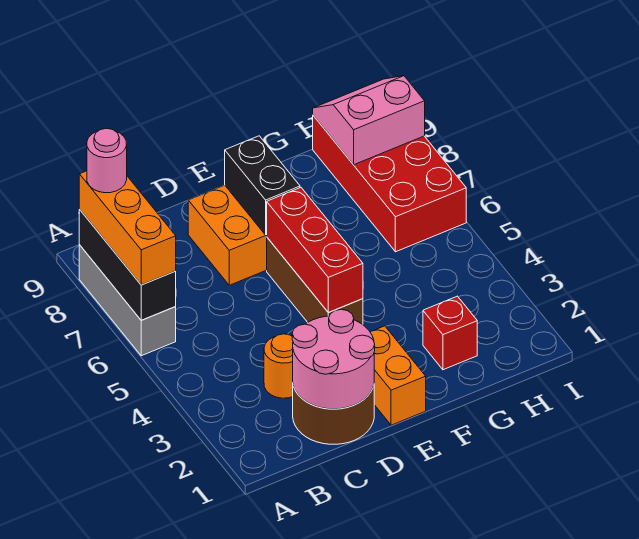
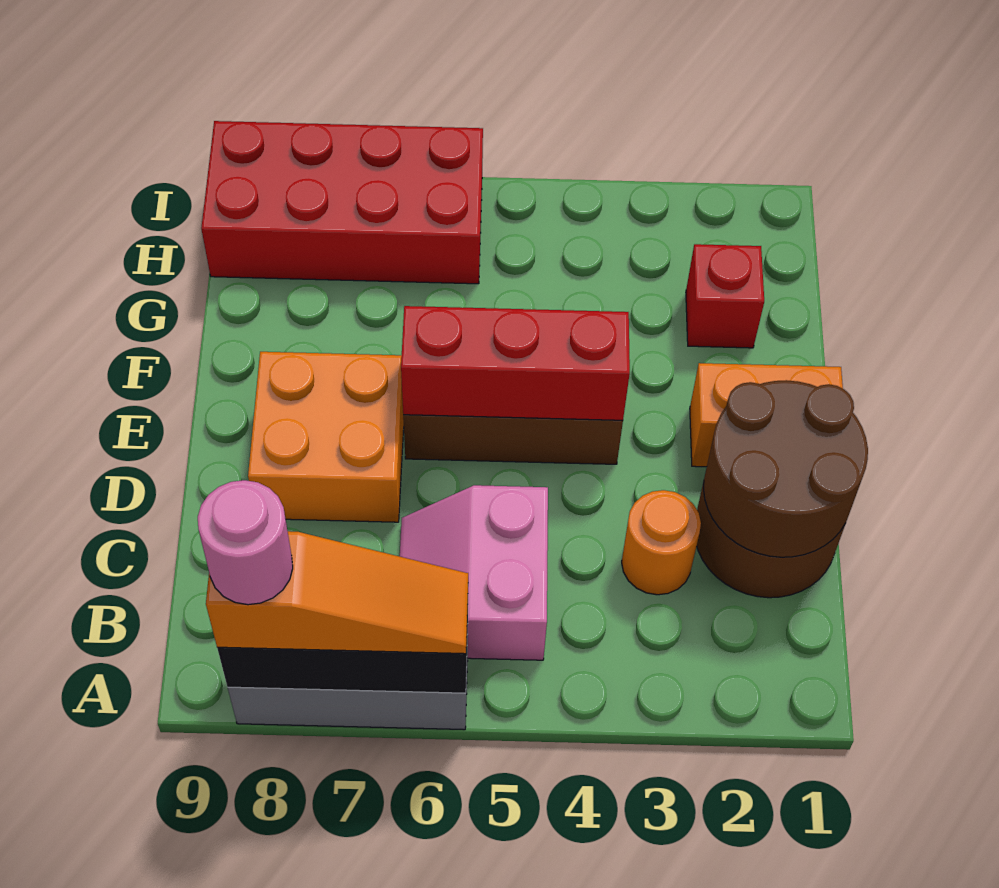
orange brick A6:A8 level 3 -> orange slope A6:A8 level 3 top 8
pink round brick C1:D2 level 2 -> brown round brick C1:D2 level 2
black brick E7:E8 level 2 -> none
pink slope H8:I9 level 2 top 8 -> pink slope B5:C6 level 1 top 5

